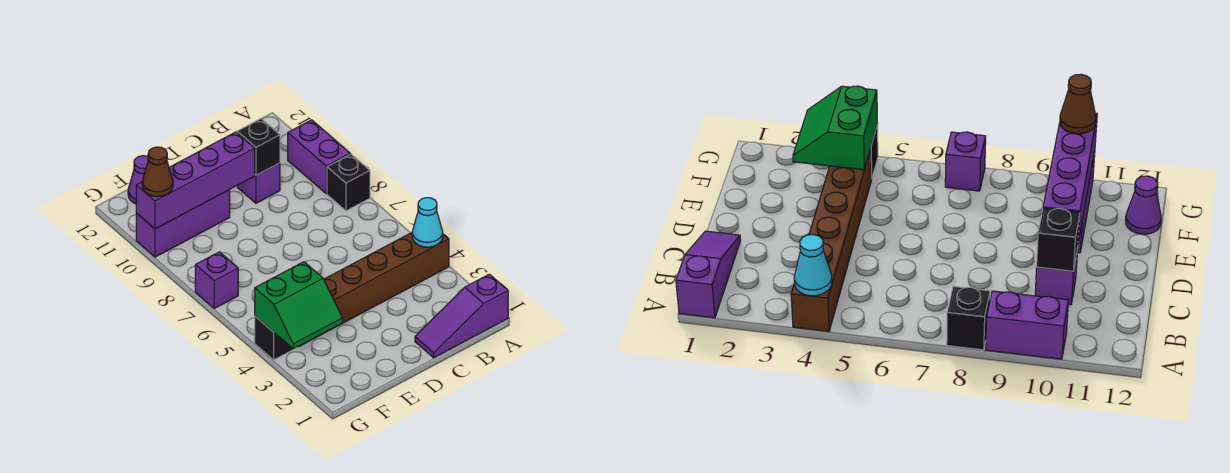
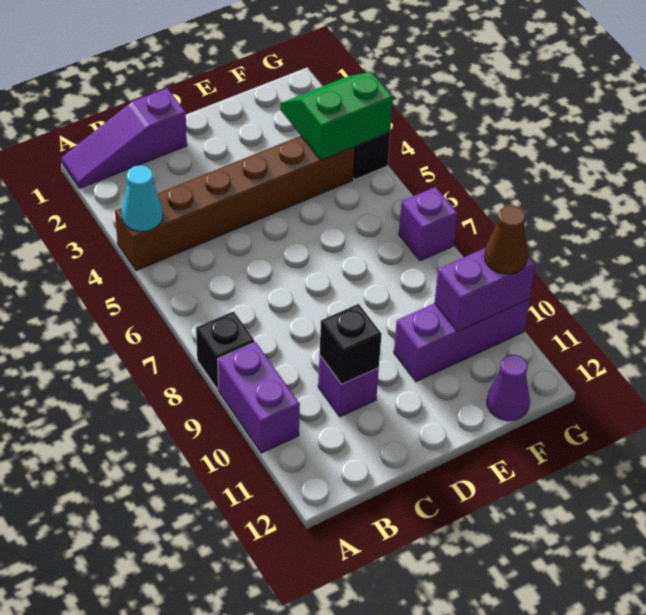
purple slope A1:C1 level 1 top A -> purple slope A1:C1 level 1 top C
purple brick D10:G10 level 2 -> purple brick F10:G10 level 2

